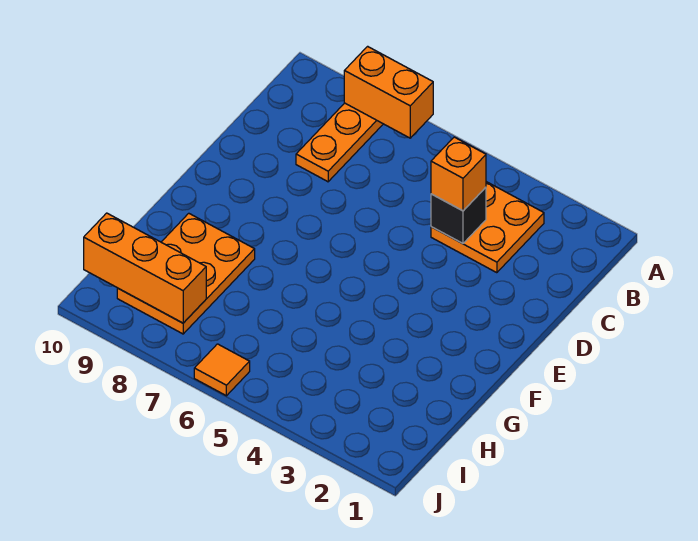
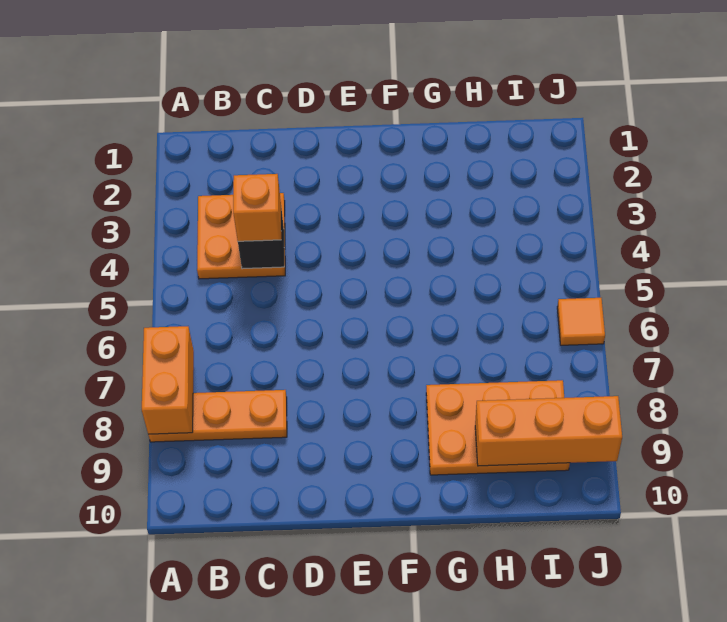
orange brick I8:I10 level 2 -> orange brick H9:J9 level 2

